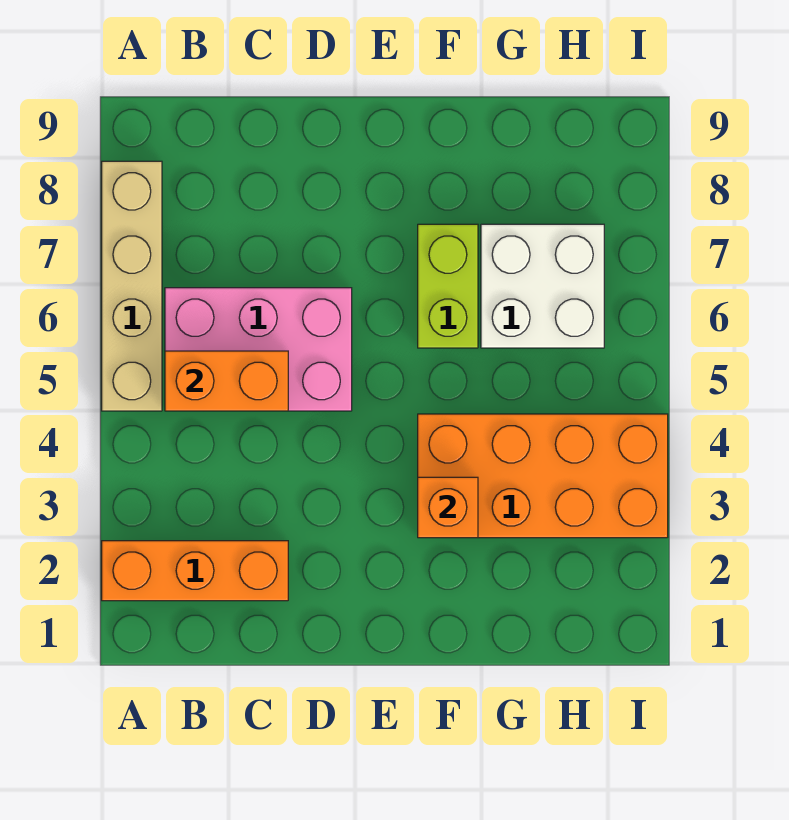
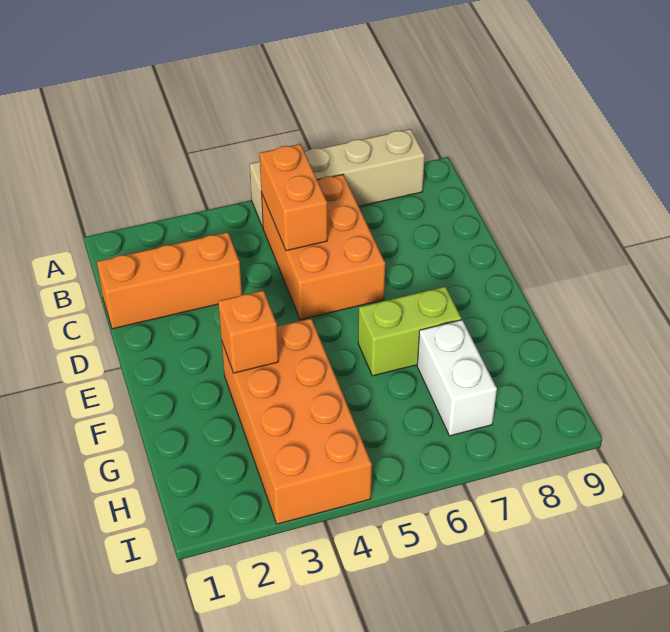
orange brick A2:C2 level 1 -> orange brick C1:C3 level 1
pink brick B5:D6 level 1 -> orange brick B5:D6 level 1
white brick G6:H7 level 1 -> white brick G7:H7 level 1

